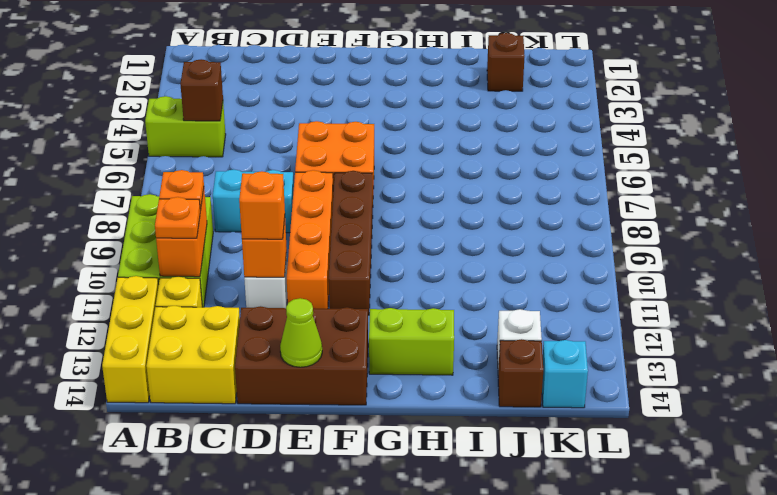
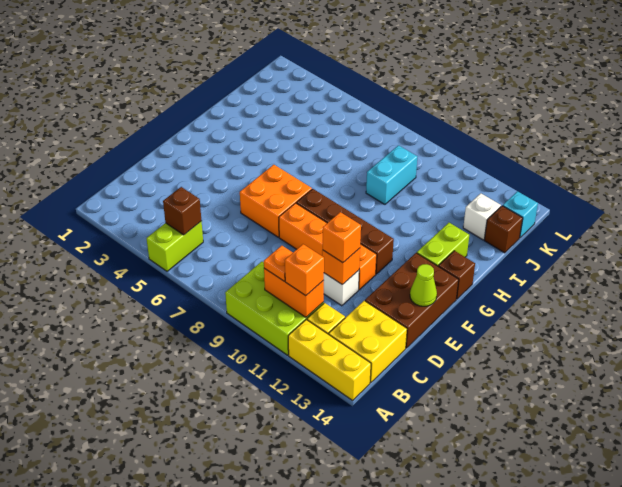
orange plate B11 level 3 -> orange brick B11 level 3
cyan brick C8:D8 level 1 -> cyan brick I9:J9 level 1
brown brick J2 level 1 -> brown brick G14 level 1

